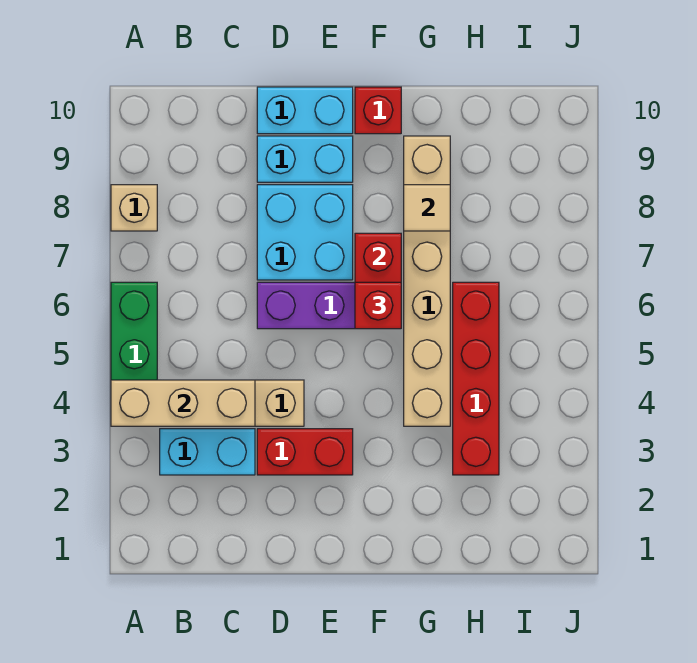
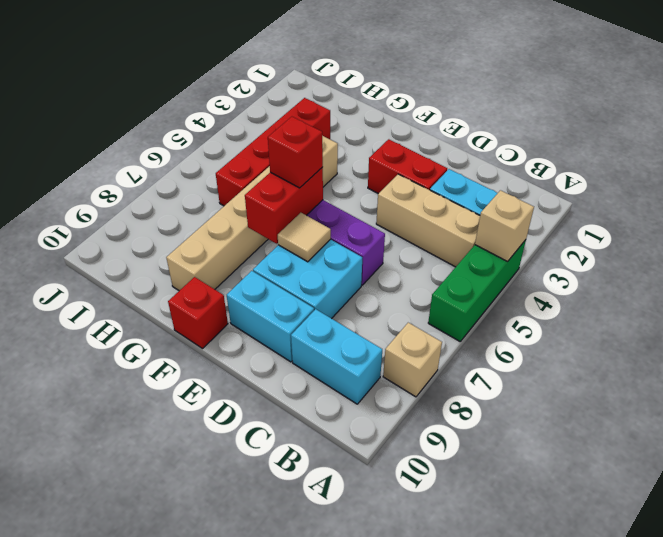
tan brick A4:C4 level 2 -> tan brick A4 level 2
cyan brick D10:E10 level 1 -> cyan brick B9:C9 level 1
tan tile G8 level 2 -> tan tile E7 level 2

